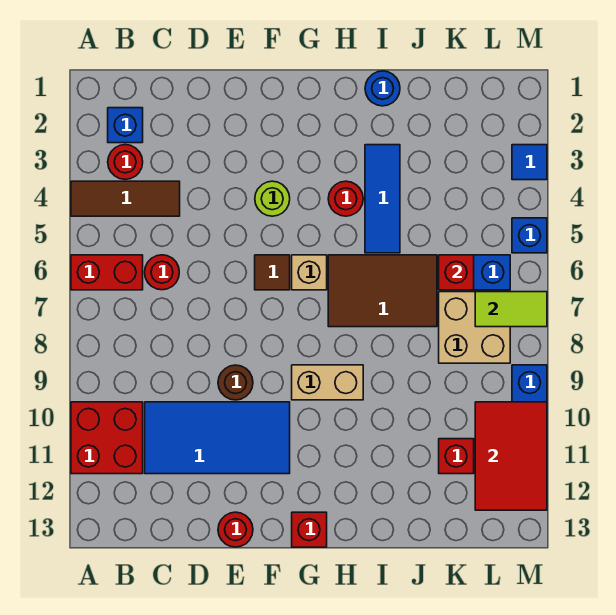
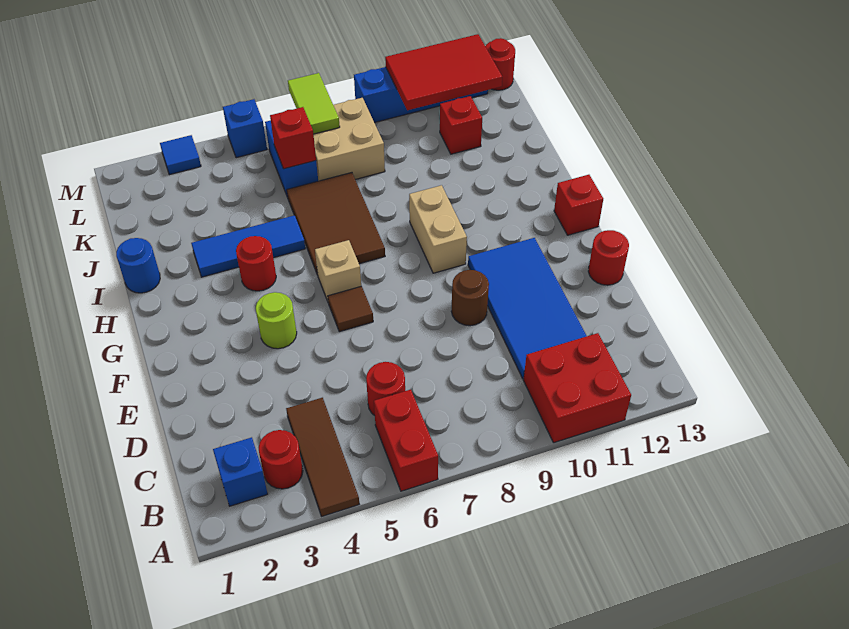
none -> red round brick M13 level 1

